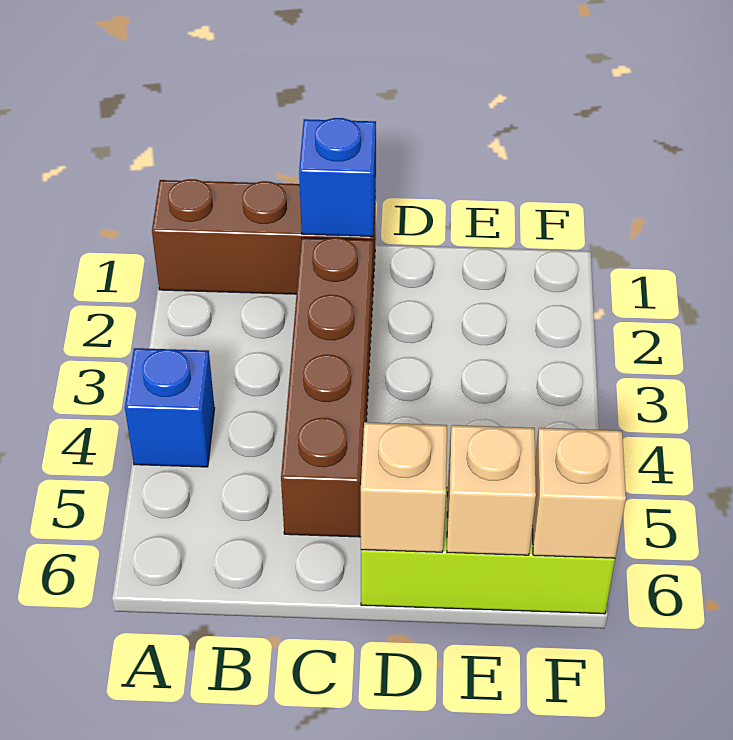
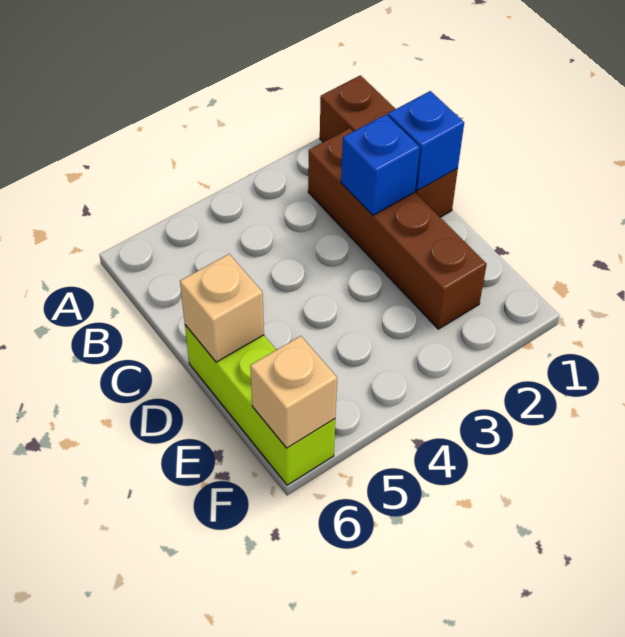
blue brick A4 level 1 -> blue brick C2 level 2
brown brick C2:C5 level 1 -> brown brick B2:E2 level 1
tan brick E6 level 2 -> none

